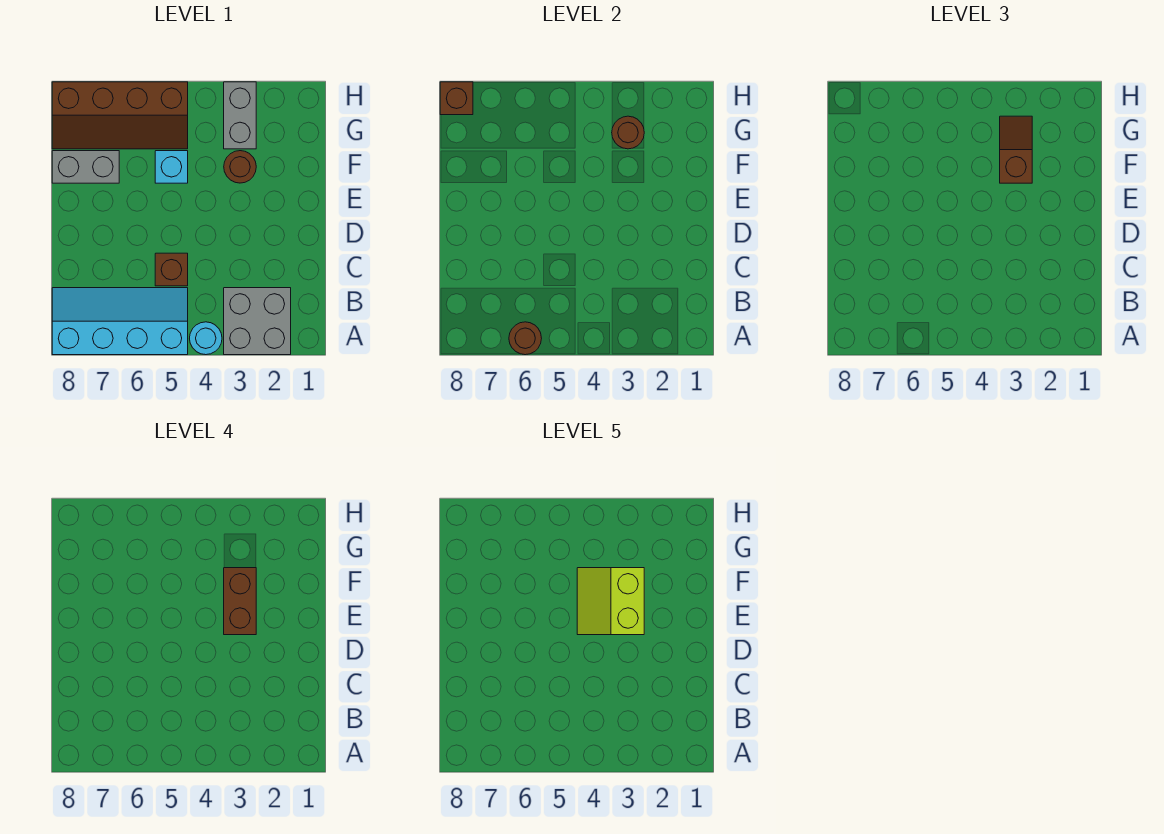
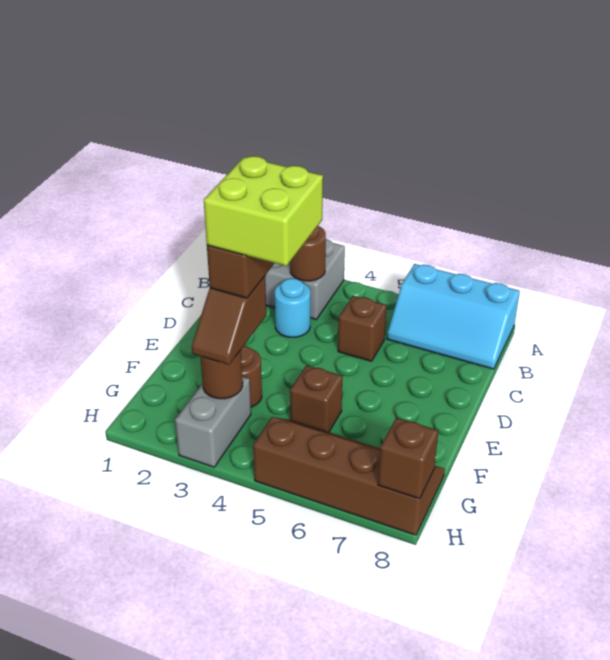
cyan round brick A4 level 1 -> cyan round brick C3 level 1
cyan slope A5:B8 level 1 top A -> cyan slope A6:B8 level 1 top A
brown round brick A6 level 2 -> brown round brick B3 level 2
lime slope E3:F4 level 5 top 3 -> lime brick E3:F4 level 5
cyan brick F5 level 1 -> brown brick F5 level 1
grey brick F7:F8 level 1 -> none

